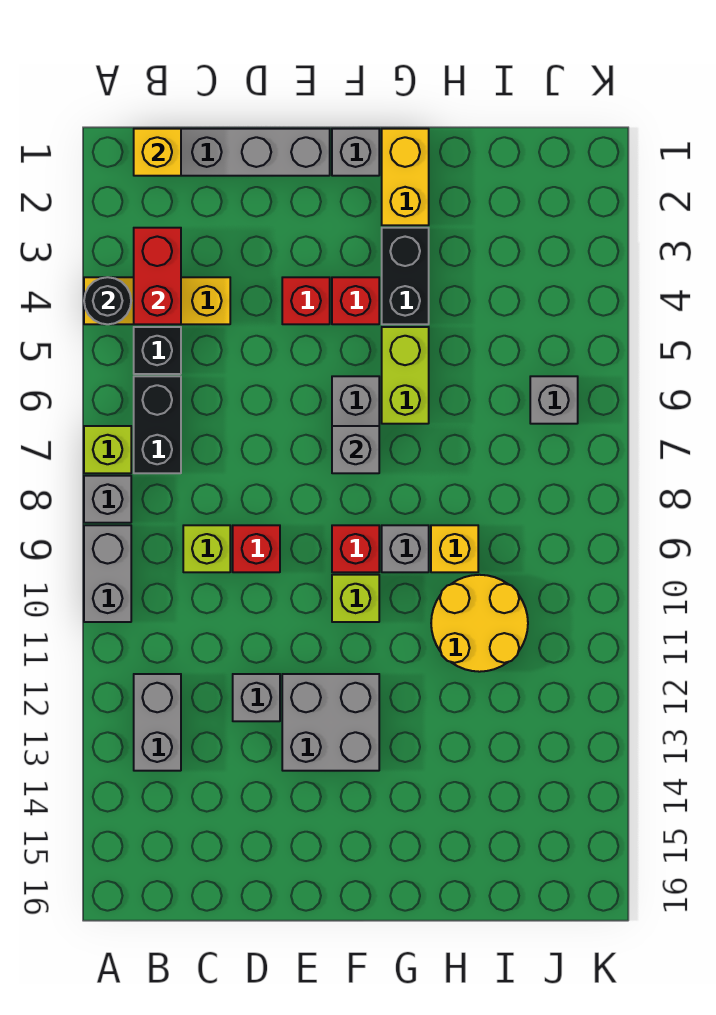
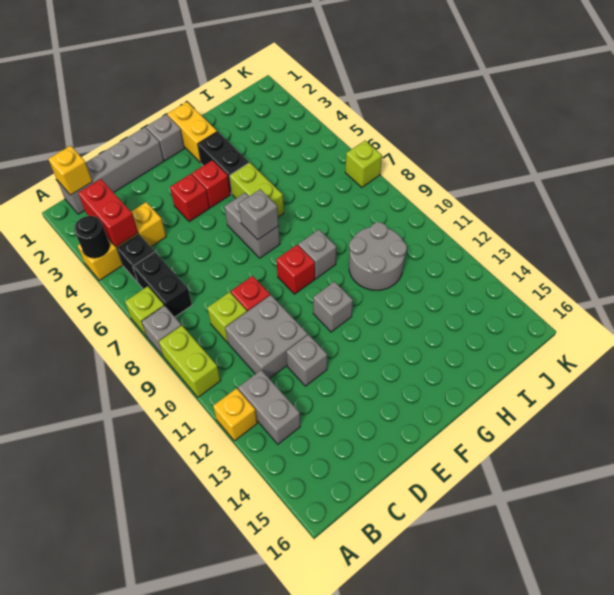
grey brick A9:A10 level 1 -> lime brick A9:A10 level 1
grey brick E12:F13 level 1 -> grey brick C10:D11 level 1
lime brick F10 level 1 -> lime brick K7 level 1
yellow brick H9 level 1 -> yellow brick A12 level 1
yellow round brick H10:I11 level 1 -> grey round brick H10:I11 level 1
grey brick J6 level 1 -> grey brick F11 level 1

